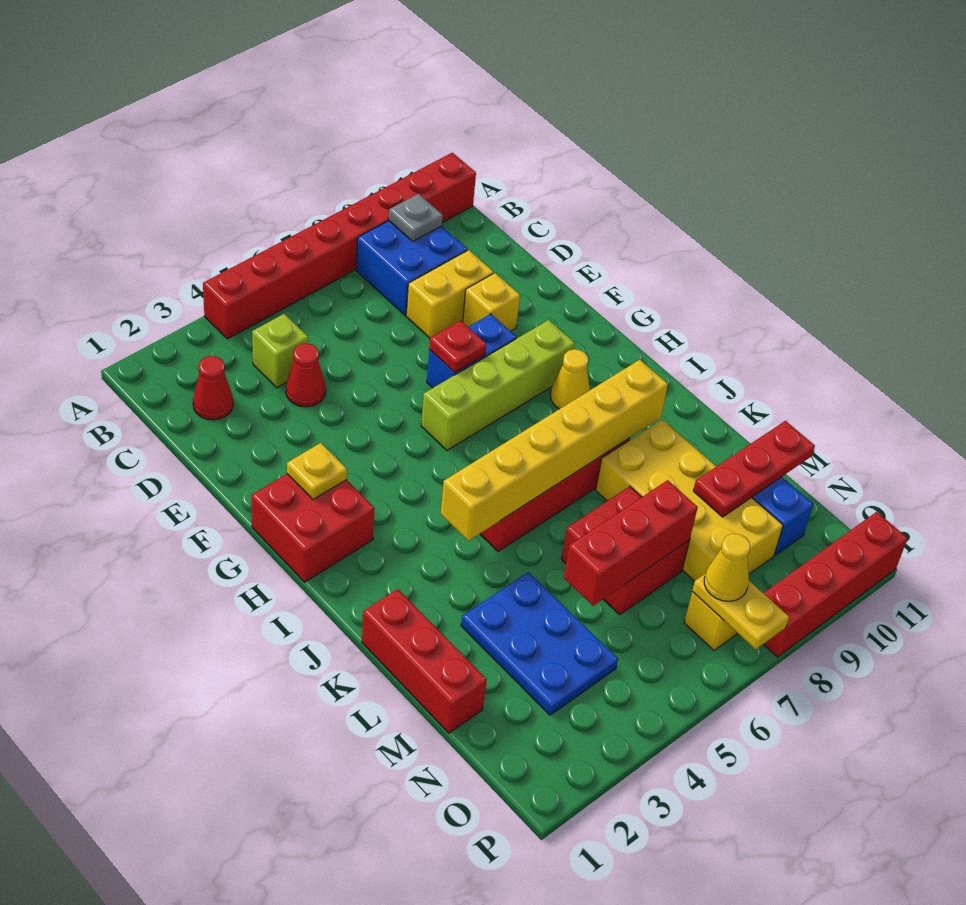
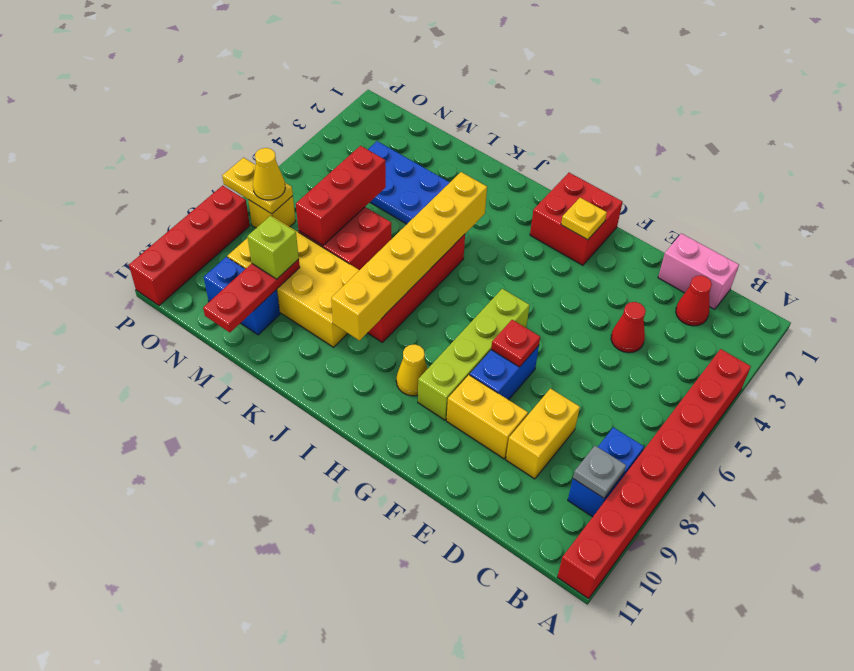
blue brick B8:C9 level 1 -> blue brick B8:B9 level 1
none -> pink brick C1:D1 level 1
lime brick C4 level 1 -> lime brick M9 level 3
yellow brick E9 level 1 -> yellow brick E9:F9 level 1
red brick K1:M1 level 1 -> none

